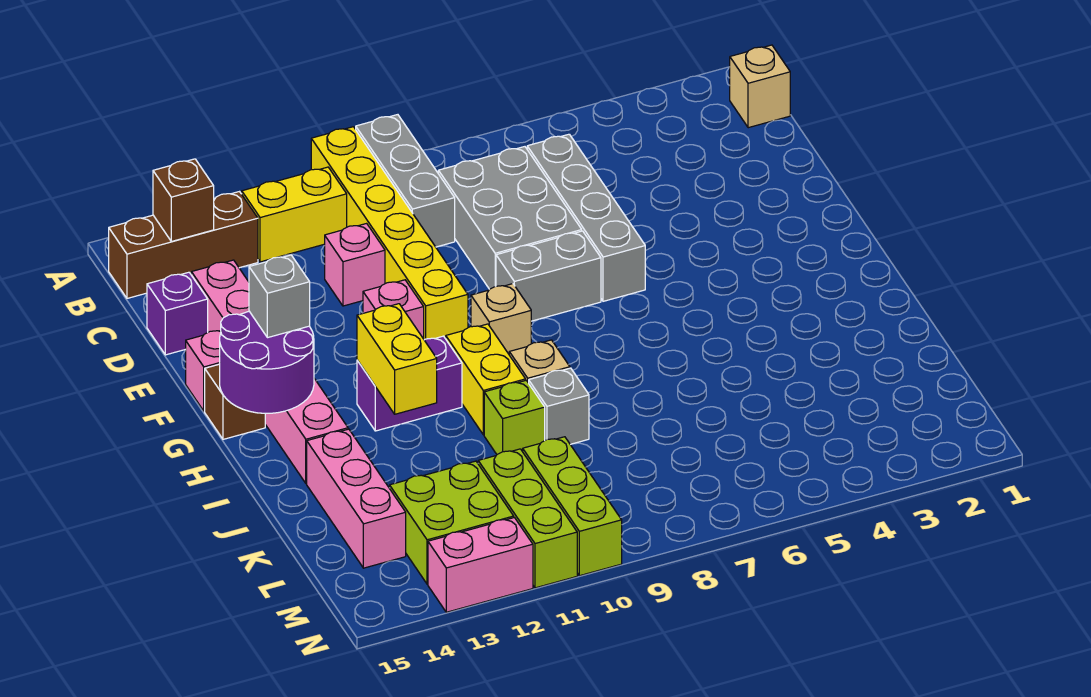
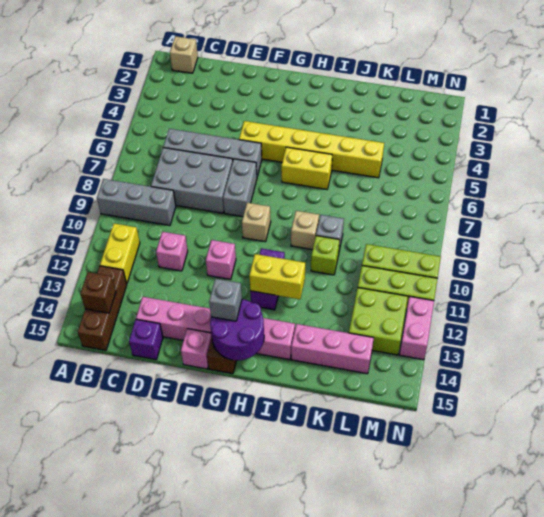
yellow brick A10:F10 level 1 -> yellow brick F5:K5 level 1
yellow brick H10:I10 level 1 -> yellow brick H6:I6 level 1

